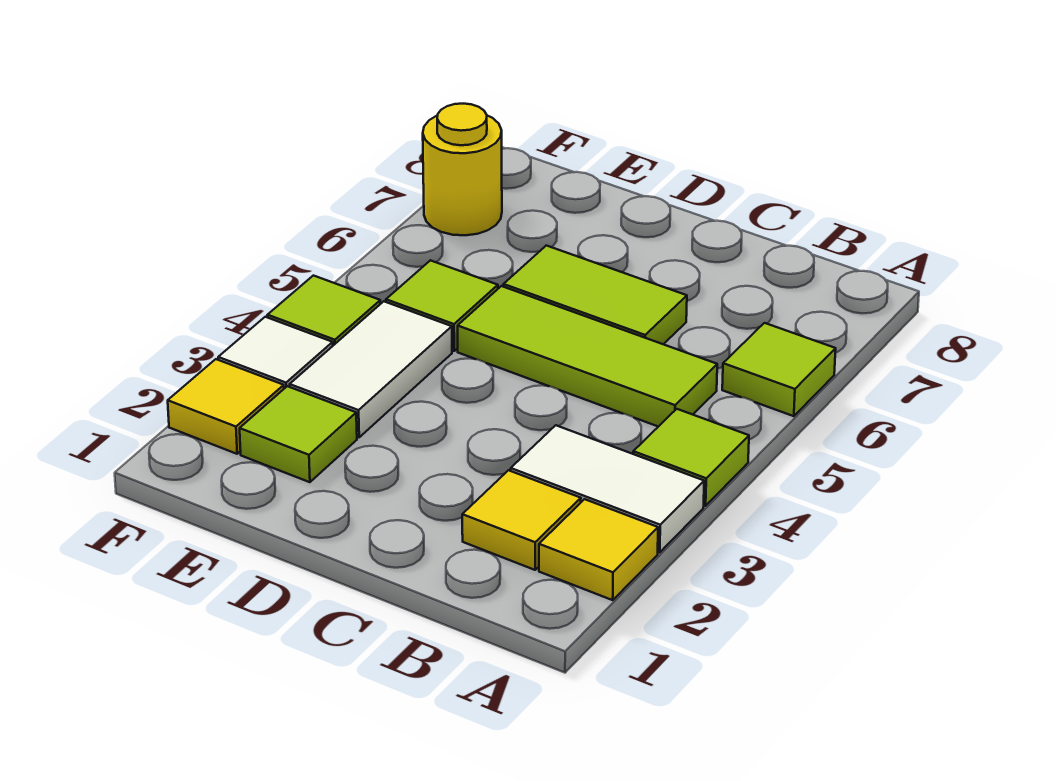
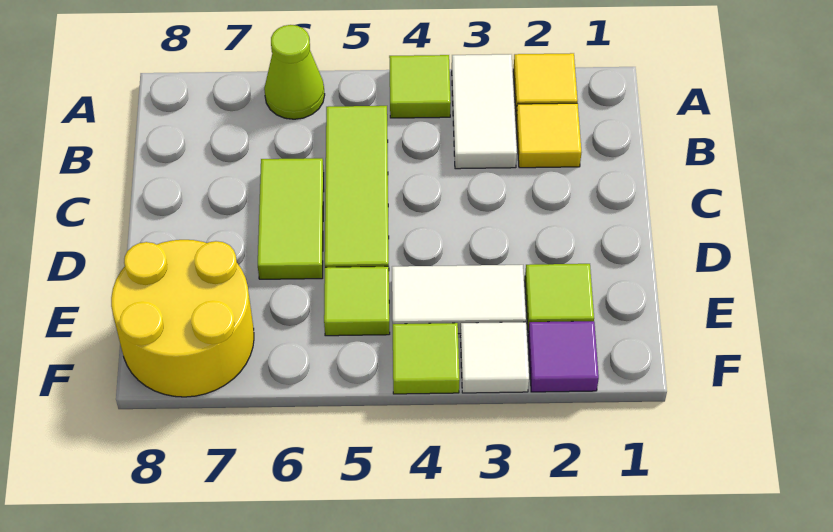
lime tile A6 level 1 -> lime cone A6 level 1
yellow tile F2 level 1 -> purple tile F2 level 1
yellow round brick F7 level 1 -> yellow round brick E7:F8 level 1

